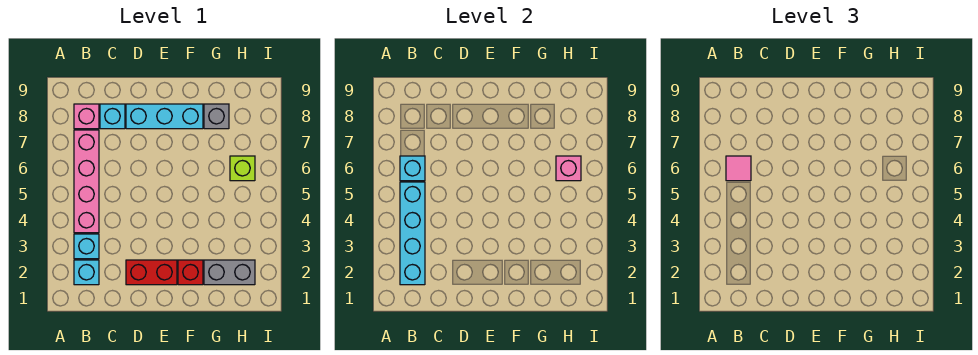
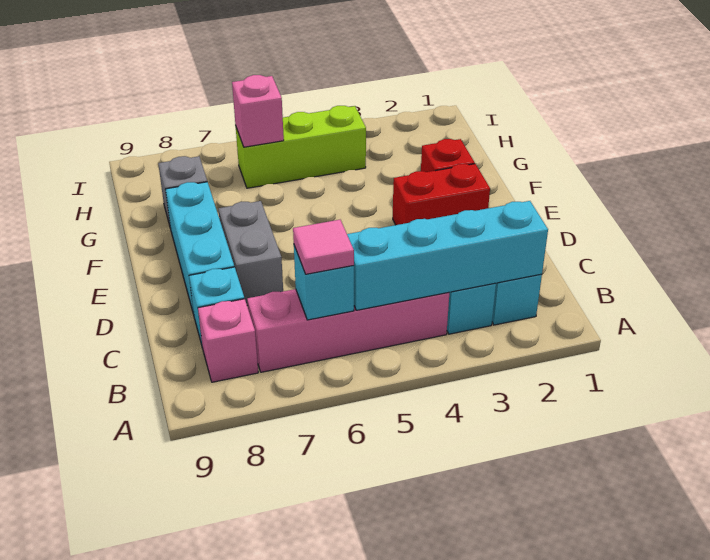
red brick D2:E2 level 1 -> red brick E2:E3 level 1
grey brick G2:H2 level 1 -> grey brick D7:E7 level 1
lime brick H6 level 1 -> lime brick H4:H6 level 1

